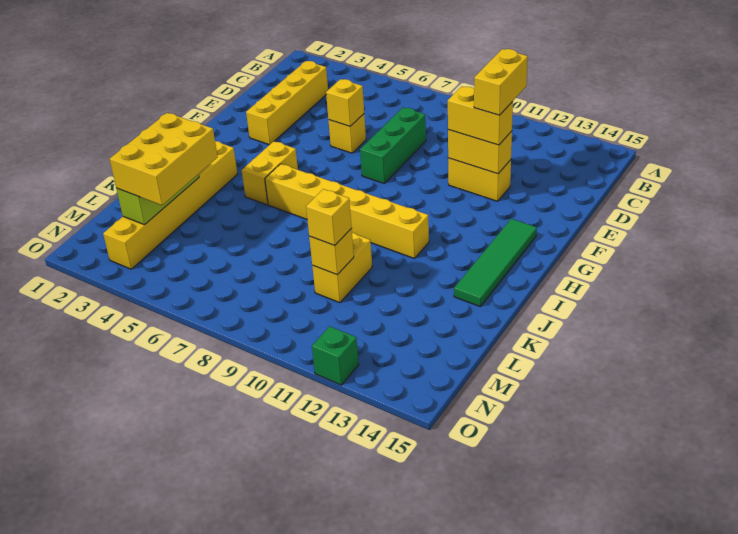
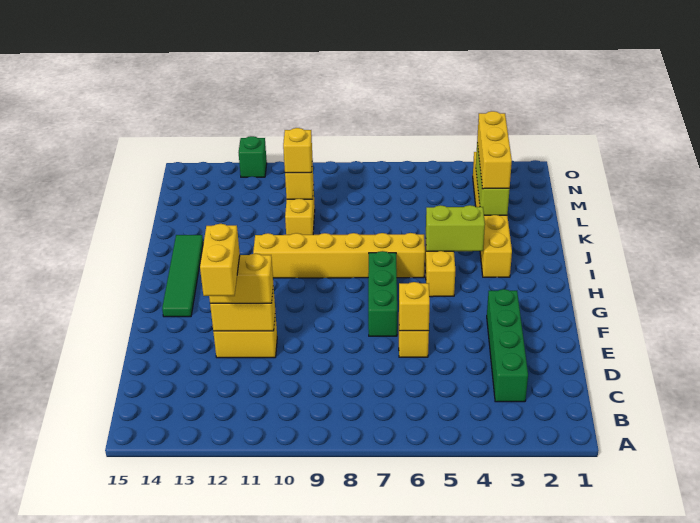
yellow brick C3:F3 level 1 -> green brick C3:F3 level 1
green brick D8:F8 level 1 -> green brick F7:H7 level 1
none -> lime brick I4:I5 level 2
yellow brick K3:M4 level 3 -> yellow brick K3:M3 level 3

